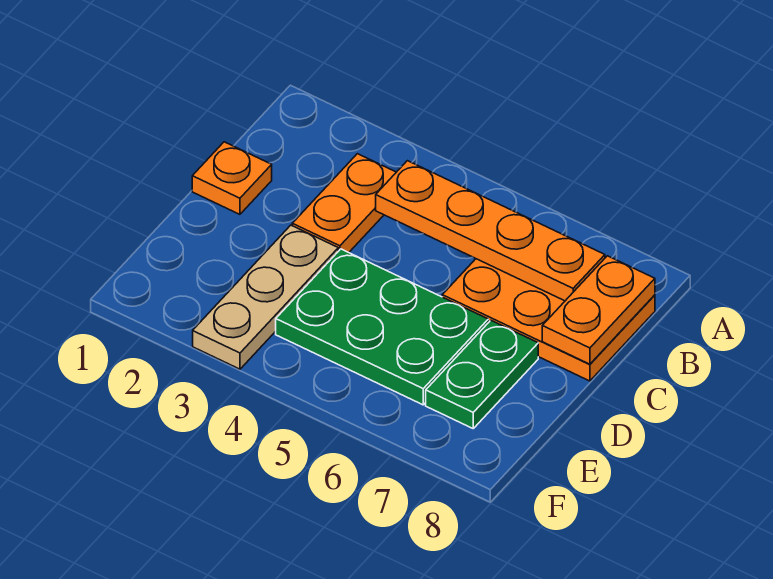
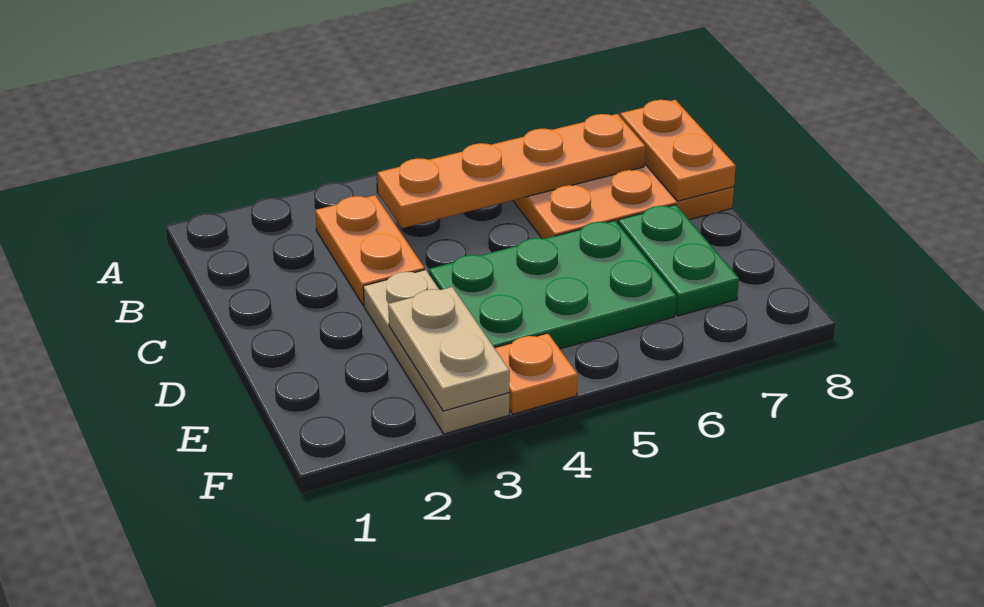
orange plate C1 level 1 -> orange plate F4 level 1
none -> tan plate E3:F3 level 2

